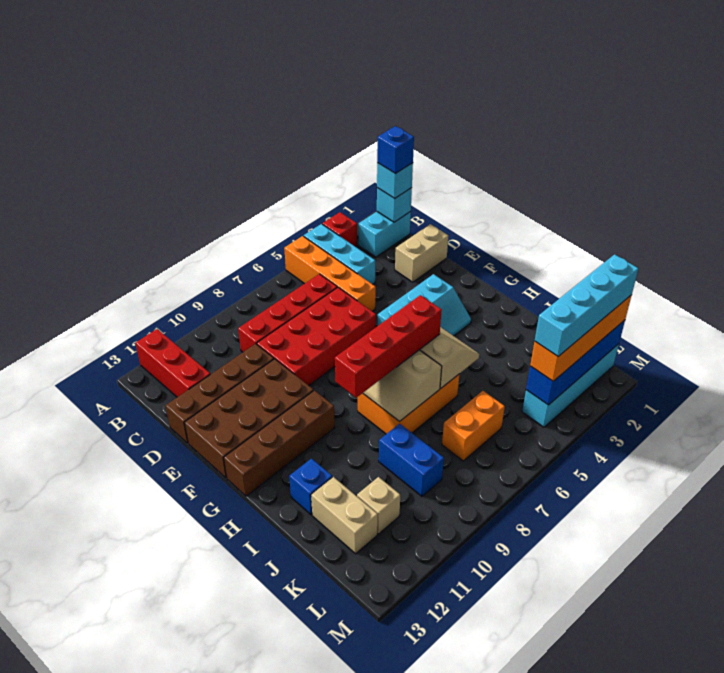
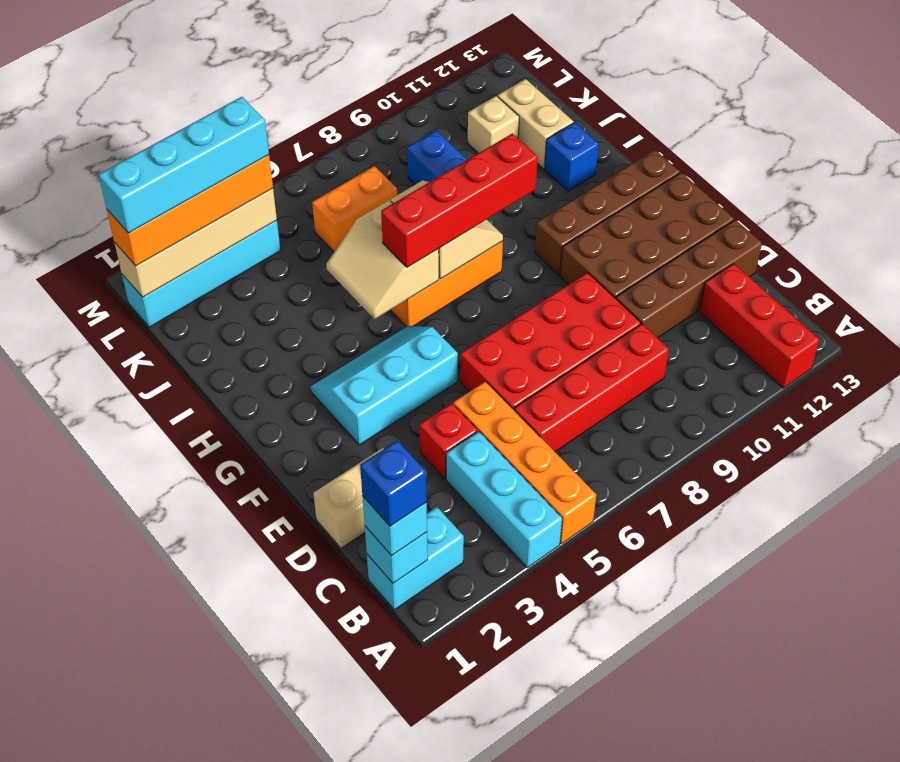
red brick A3 level 1 -> red brick D4 level 1
blue brick L1:L4 level 2 -> tan brick L1:L4 level 2

